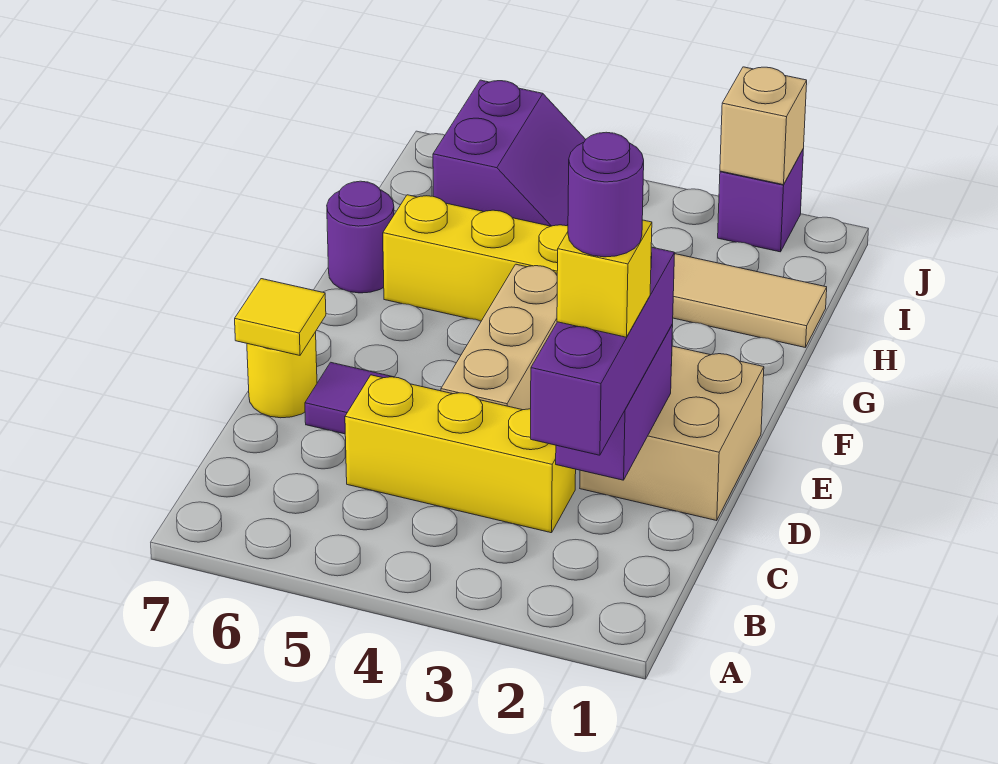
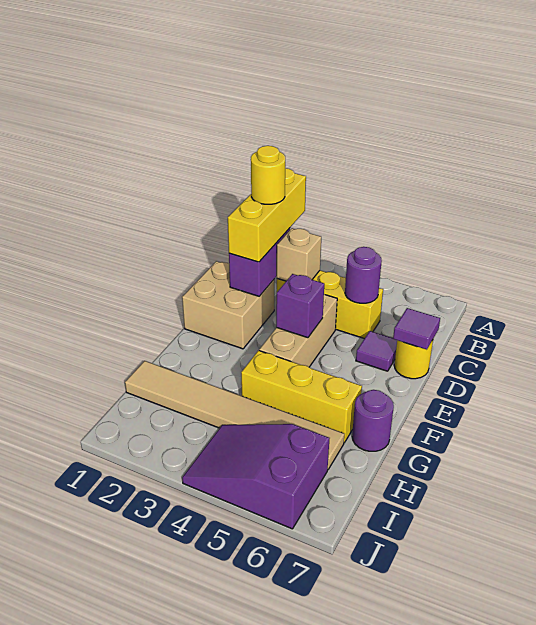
purple brick B2:D2 level 3 -> yellow brick B2:D2 level 3
yellow brick C2 level 4 -> yellow round brick C2 level 4
purple round brick C2 level 5 -> purple round brick C5 level 2
yellow tile D7 level 2 -> purple tile D7 level 2
purple slope I5:J6 level 1 top 6 -> purple slope I4:J6 level 1 top 6
purple brick J2 level 1 -> purple brick E4 level 2
tan brick J2 level 2 -> tan brick C3 level 2

